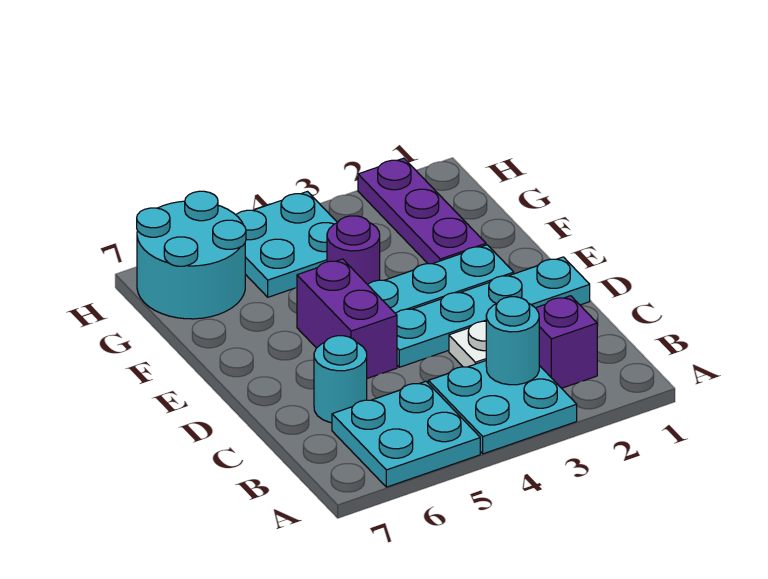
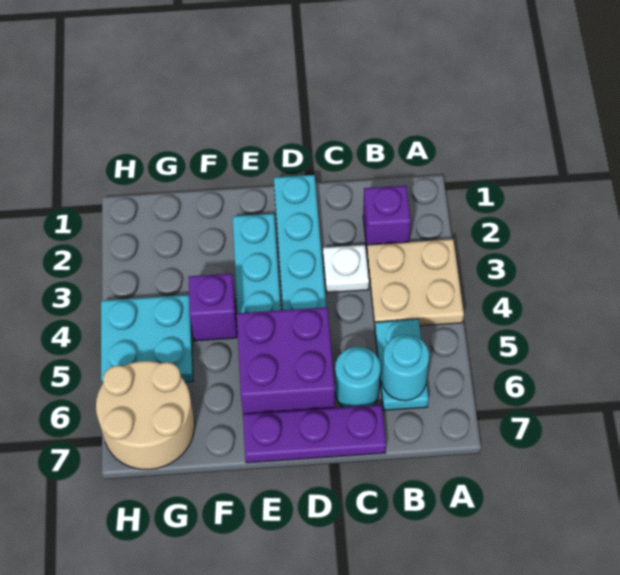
cyan plate A3:B4 level 1 -> tan plate A3:B4 level 1
cyan plate A5:B6 level 1 -> cyan plate B5:B6 level 1
cyan round brick B3 level 2 -> cyan round brick B6 level 2
purple brick D5:E5 level 1 -> purple brick D5:E6 level 1
purple plate F2:H2 level 1 -> purple plate C7:E7 level 1
purple round brick F4 level 1 -> purple brick F4 level 1
cyan round brick G6:H7 level 1 -> tan round brick G6:H7 level 1

